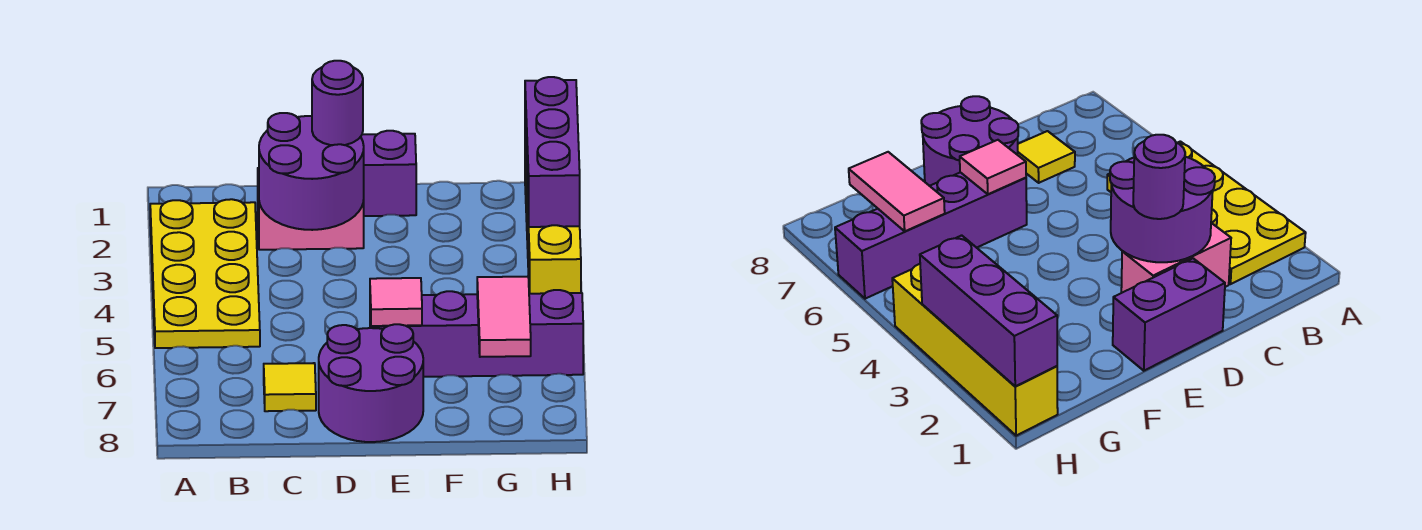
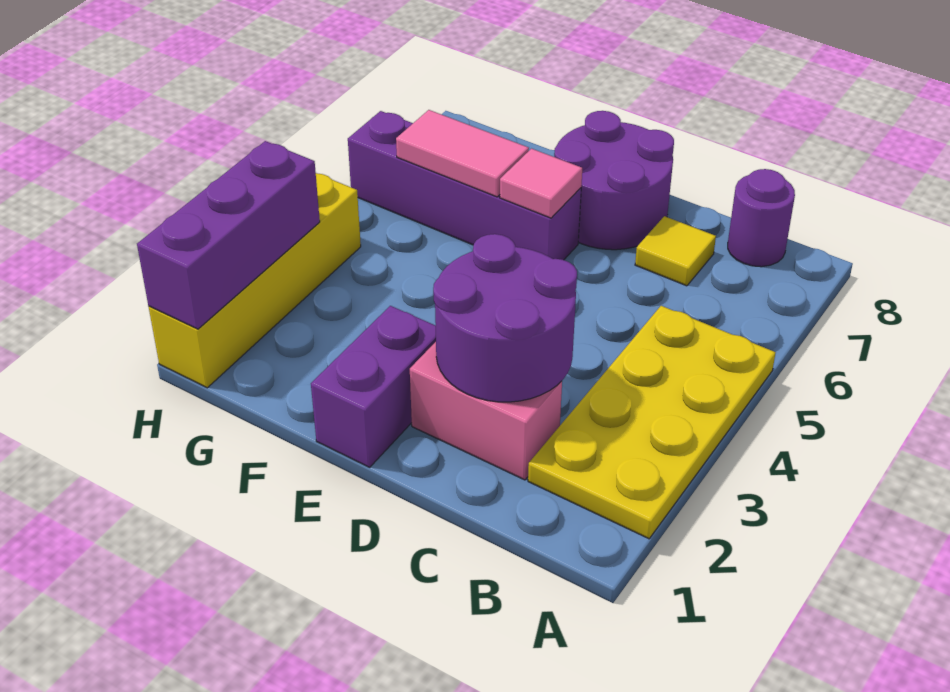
purple brick D1:E1 level 1 -> purple brick E1:E2 level 1
purple round brick D2 level 3 -> purple round brick B8 level 1
pink tile G6:G7 level 2 -> pink tile F6:G6 level 2

